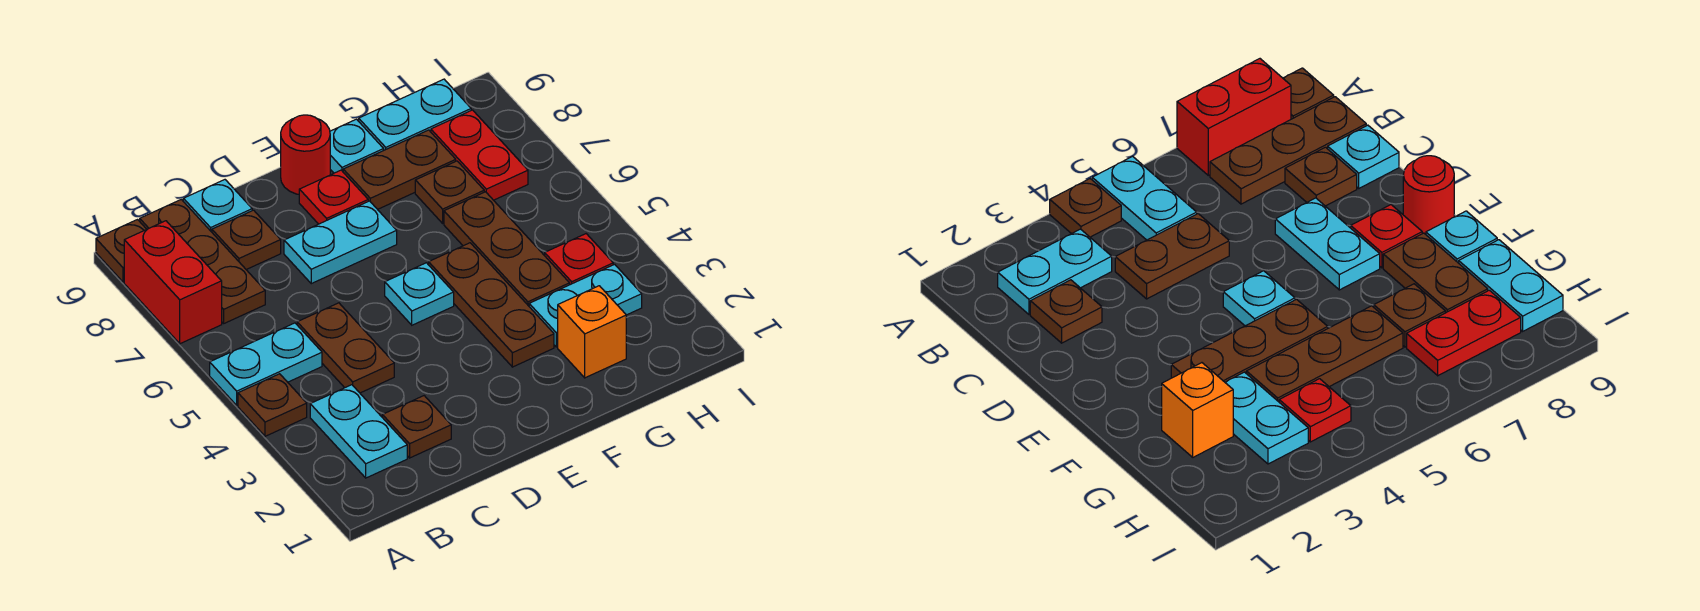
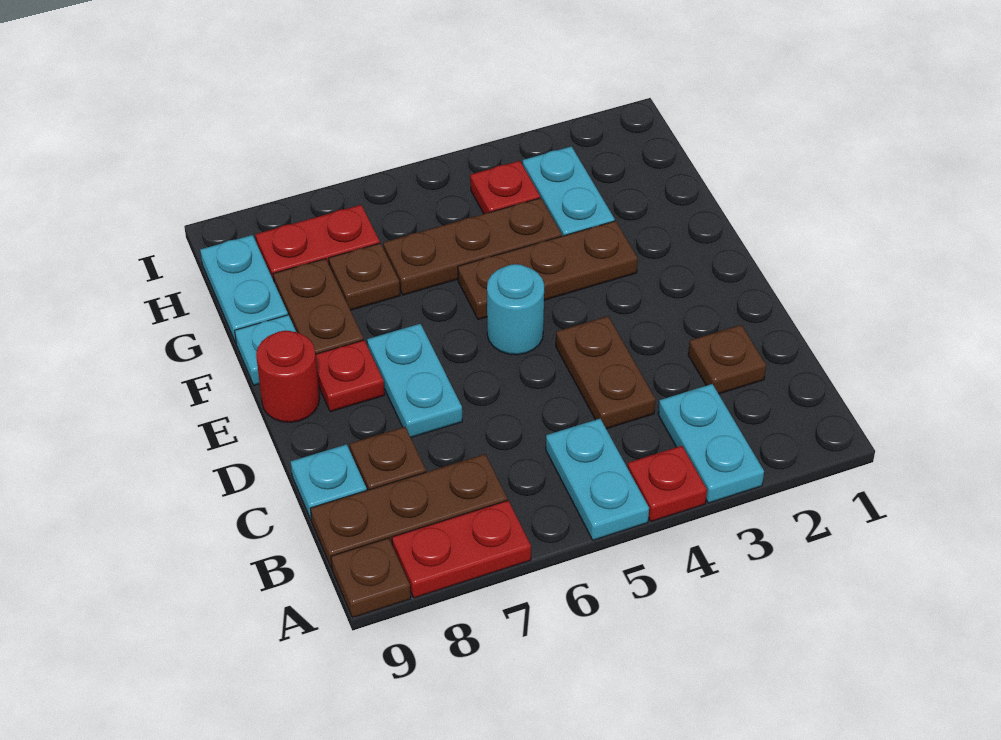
brown plate A4 level 1 -> red plate A4 level 1
red brick A7:A8 level 1 -> red plate A7:A8 level 1
cyan plate B2:B3 level 1 -> cyan plate A3:B3 level 1
brown plate C4:C5 level 1 -> brown plate C4:D4 level 1
cyan plate E5 level 1 -> cyan round brick E5 level 1
orange brick G2 level 1 -> none

